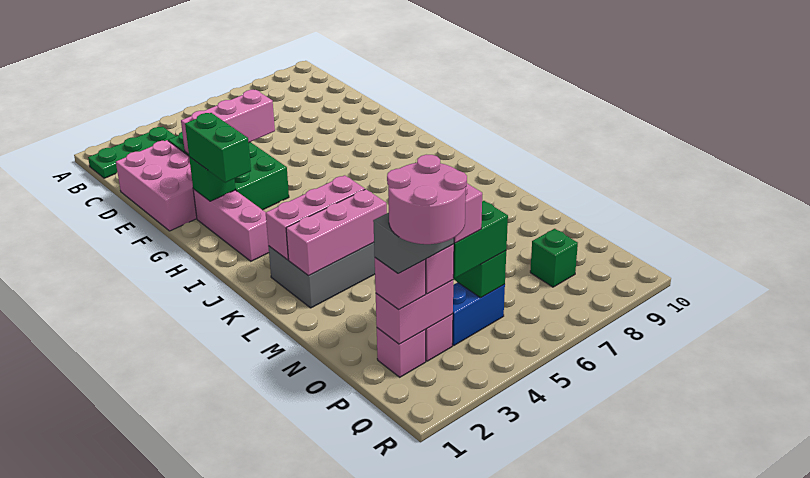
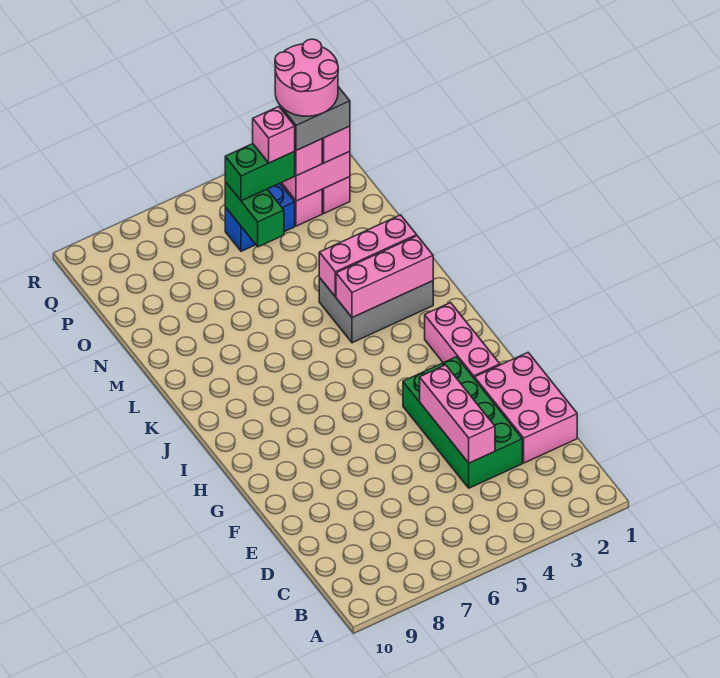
green plate B1:B3 level 1 -> none
pink brick E3:E5 level 2 -> pink brick D4:F4 level 2
green brick G2 level 2 -> none
green brick G2:H2 level 3 -> none
green brick P8 level 1 -> none

